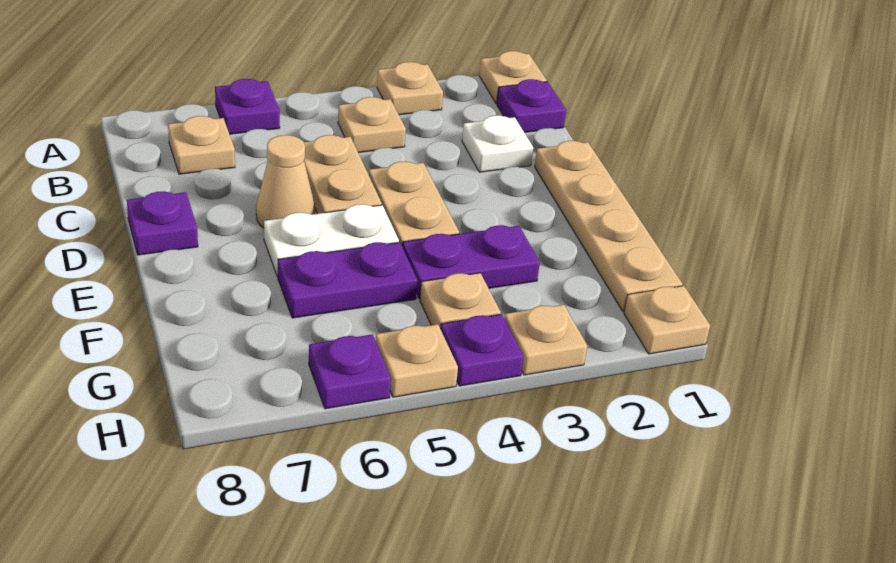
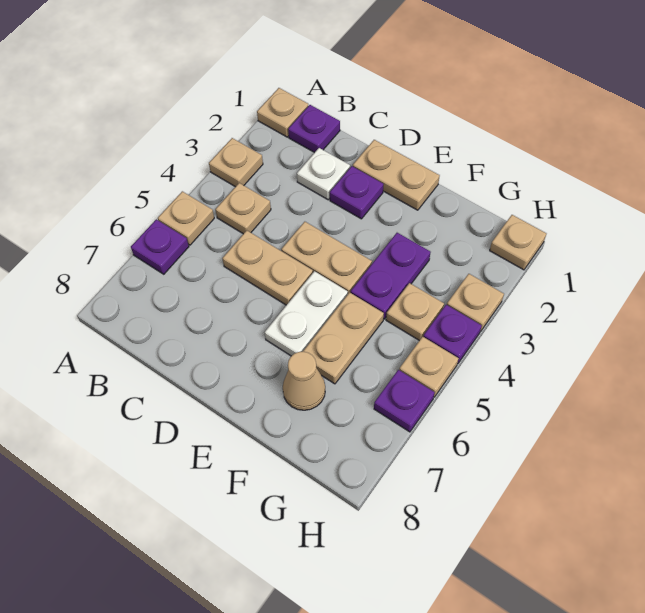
tan plate B7 level 1 -> tan plate A5 level 1
tan plate D1:G1 level 1 -> tan plate D1:E1 level 1
tan cone D6 level 1 -> tan cone F7 level 1
purple plate D8 level 1 -> purple plate D2 level 1
purple plate F5:F6 level 1 -> tan plate F5:F6 level 1

